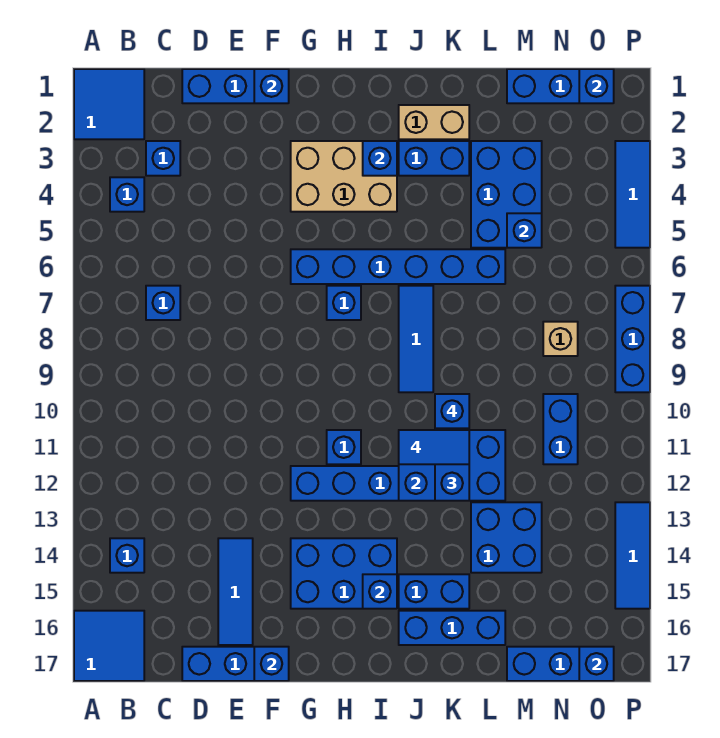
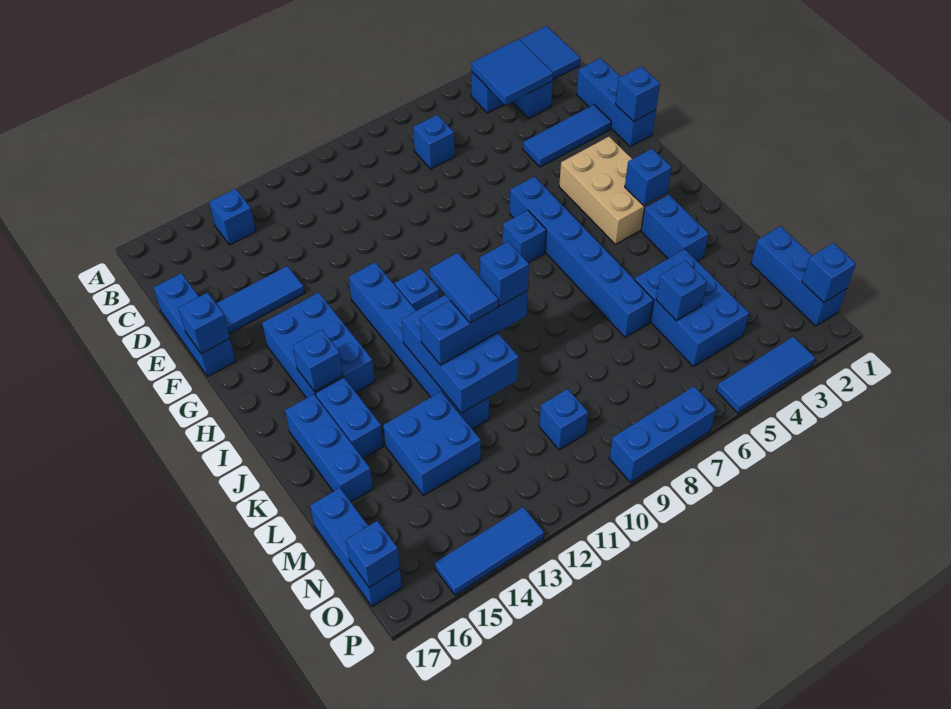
blue tile A16:B17 level 1 -> blue tile B3:C4 level 2
tan brick J2:K2 level 1 -> none
blue tile J7:J9 level 1 -> blue tile E2:E4 level 1
blue brick L3:M5 level 1 -> blue brick L4:N5 level 1
tan brick N8 level 1 -> none
blue brick N10:N11 level 1 -> blue brick N10 level 1

